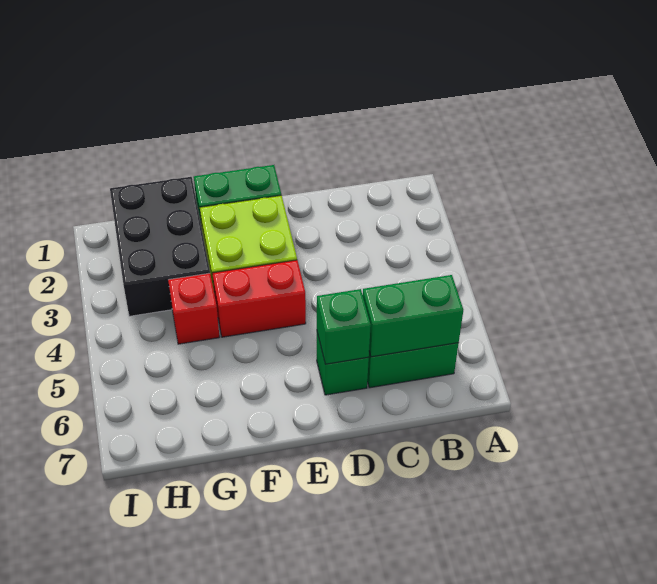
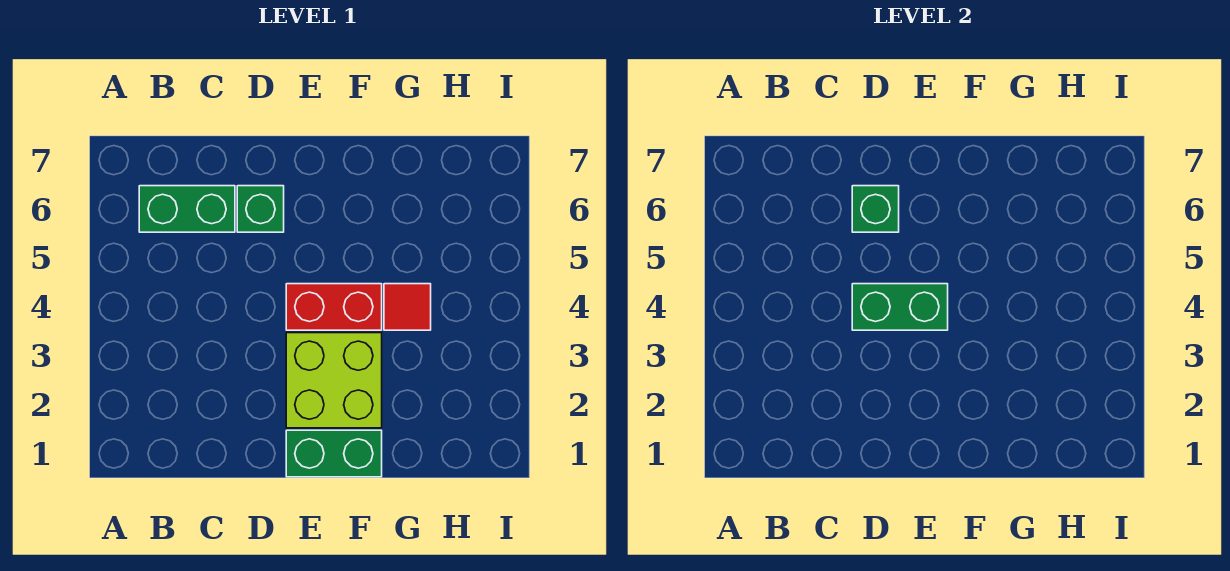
green brick B6:C6 level 2 -> green brick D4:E4 level 2
black brick G1:H3 level 1 -> none
red brick G4 level 1 -> red tile G4 level 1

